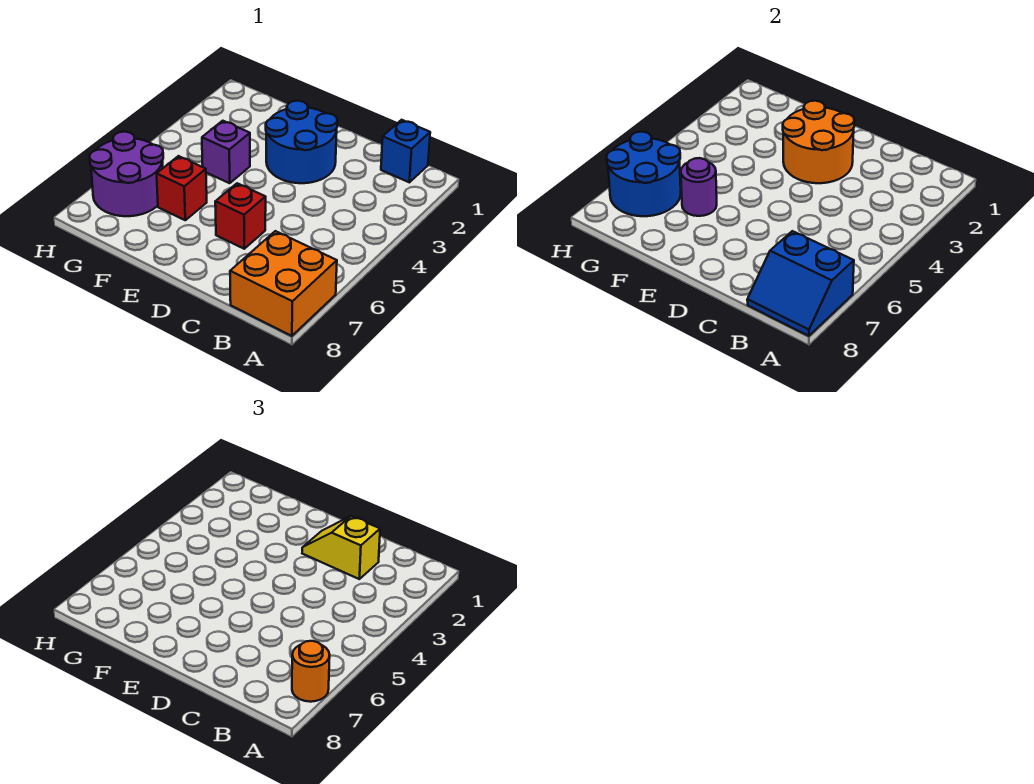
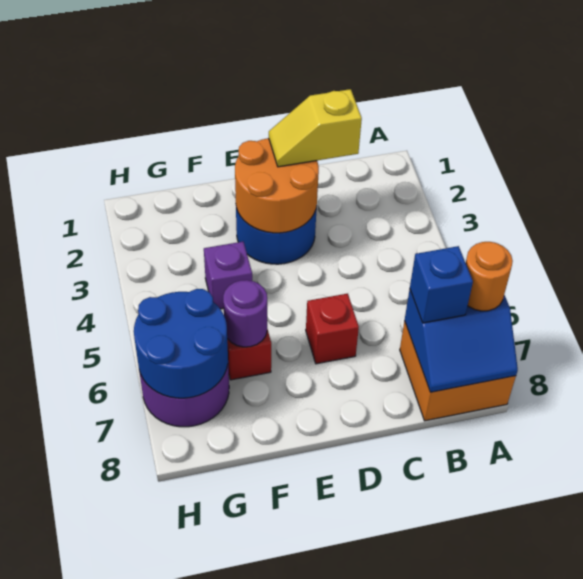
blue brick B1 level 1 -> blue brick B7 level 3

